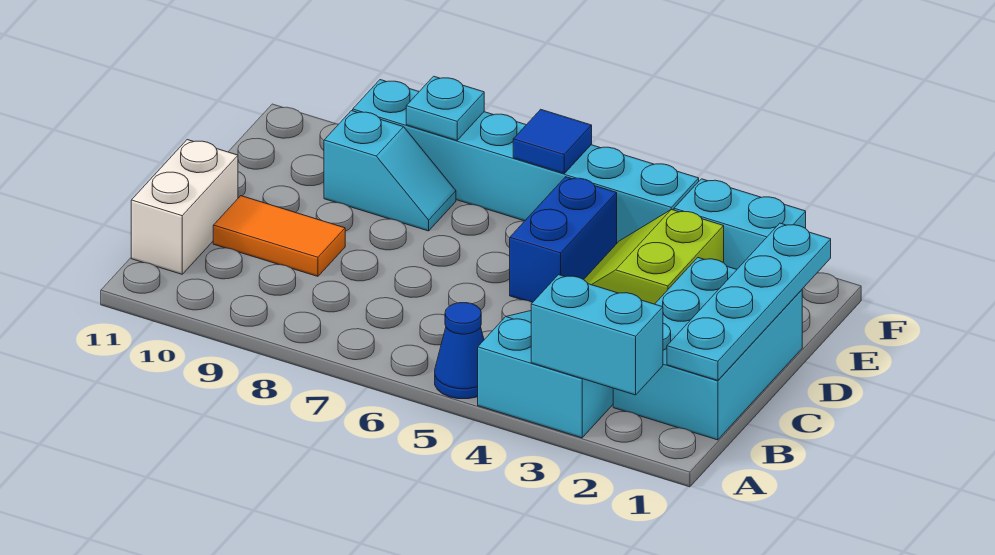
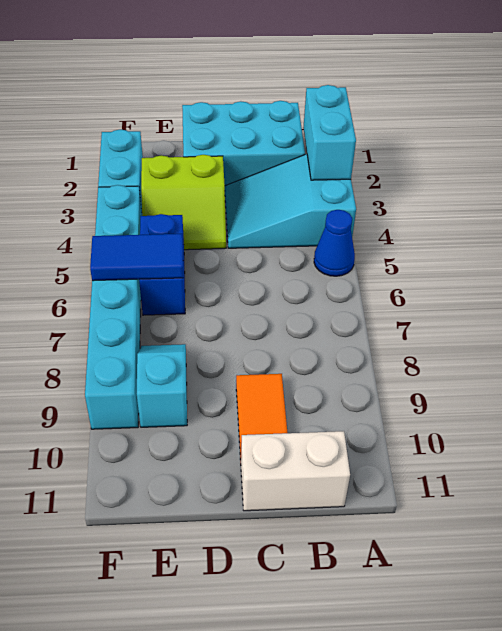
cyan plate B1:E1 level 2 -> none
blue brick D5:E5 level 1 -> blue brick E5:E6 level 1
blue tile F6 level 2 -> blue tile E6:F6 level 2
cyan plate F8 level 2 -> none

